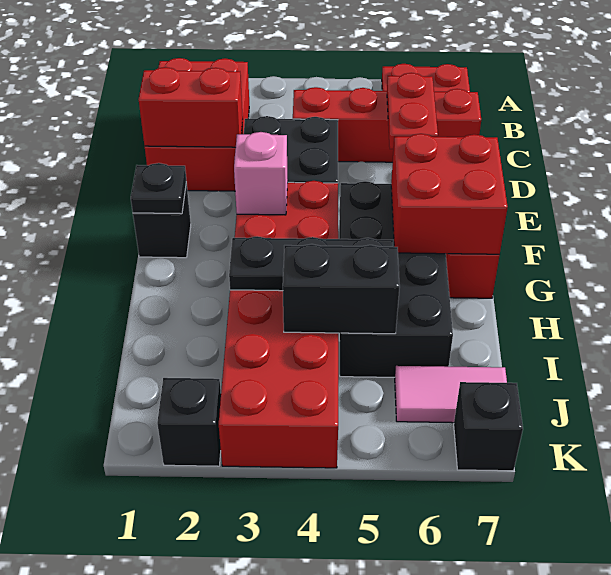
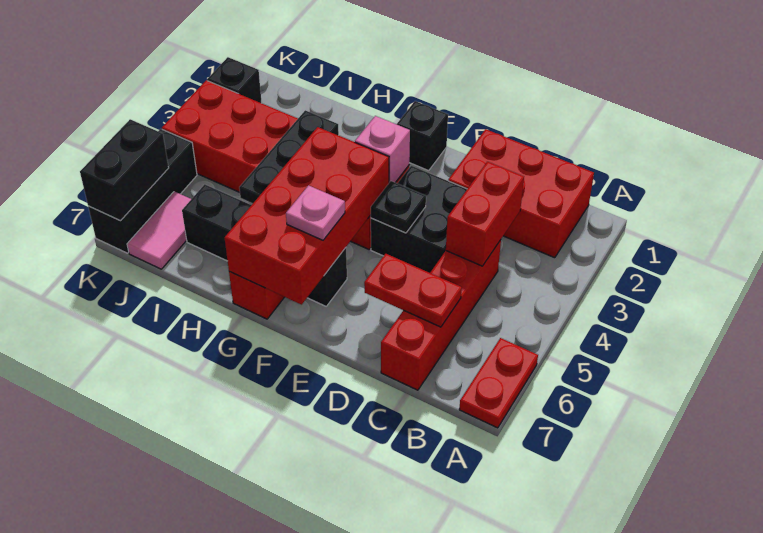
red brick D1:D2 level 2 -> red brick C3:C4 level 2
black plate F1 level 2 -> black plate E4 level 2
black brick F5:I6 level 1 -> black brick F6:I6 level 1
red brick F6:G7 level 2 -> red brick F4:G7 level 2
none -> pink plate F6 level 3
black brick I4:I5 level 2 -> black brick K6:K7 level 2
black brick K7 level 1 -> black brick K5:K7 level 1

